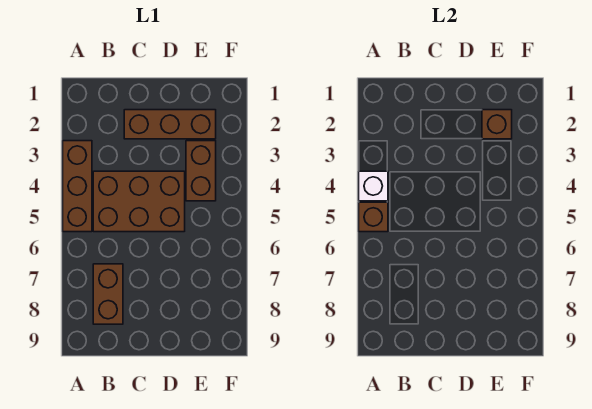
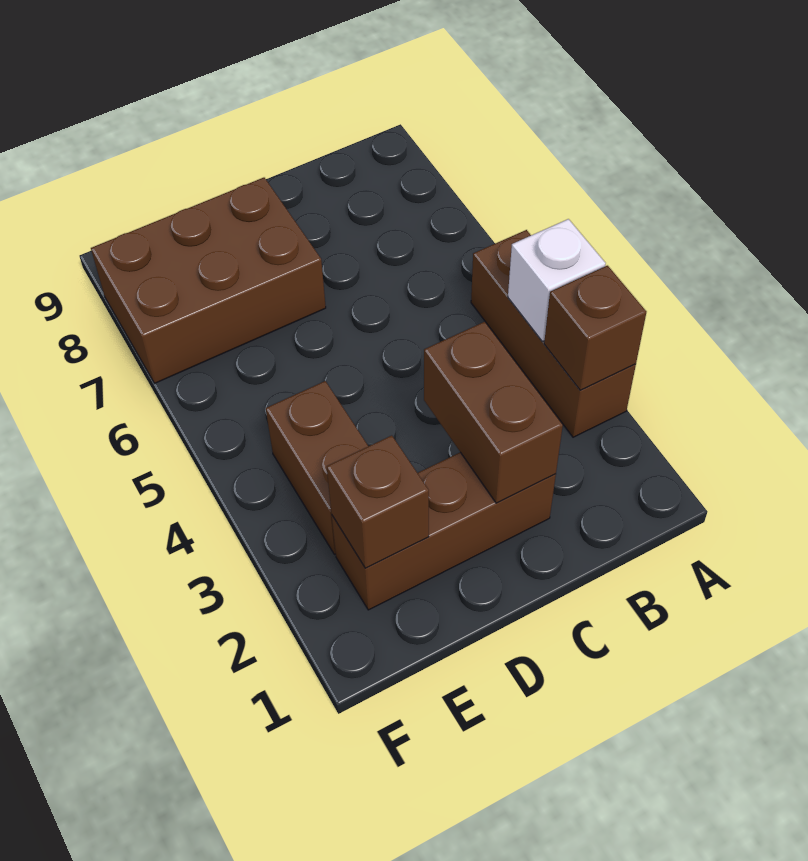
brown brick A5 level 2 -> brown brick A3 level 2
brown brick B4:D5 level 1 -> brown brick D7:F8 level 1
brown brick B7:B8 level 1 -> brown brick C2:C3 level 2

